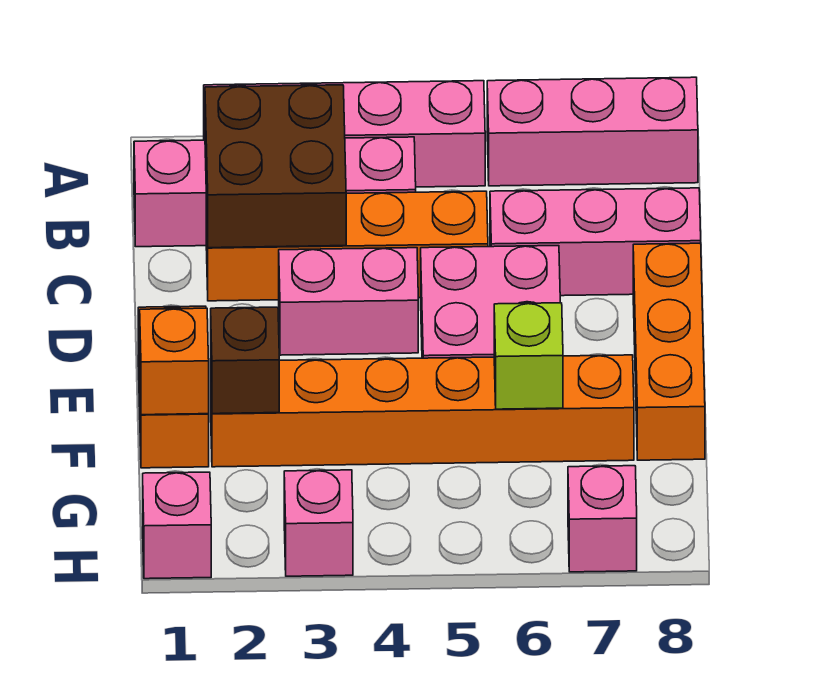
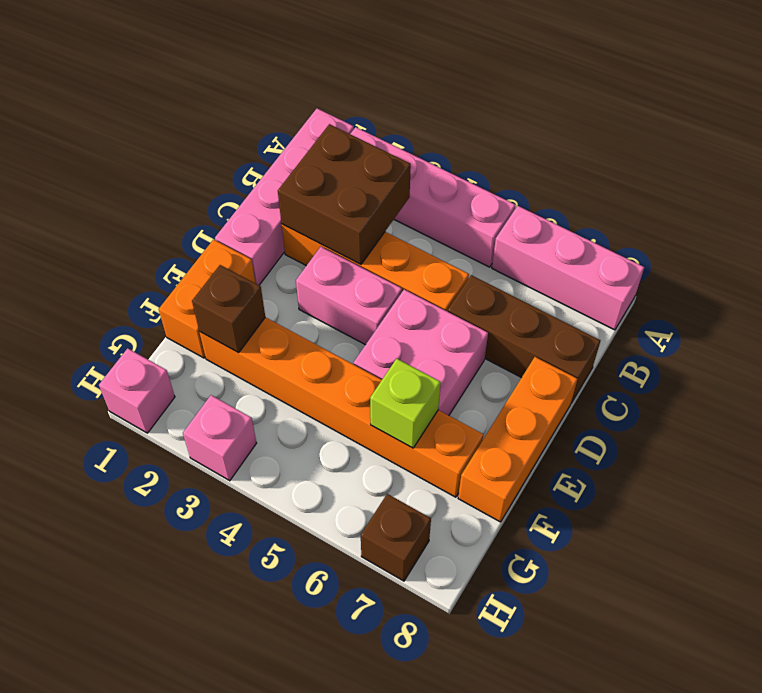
pink brick B1:B4 level 1 -> pink brick A1:D1 level 1
pink brick C6:C8 level 1 -> brown brick C6:C8 level 1
orange brick F1 level 2 -> none
pink brick H7 level 1 -> brown brick H7 level 1

